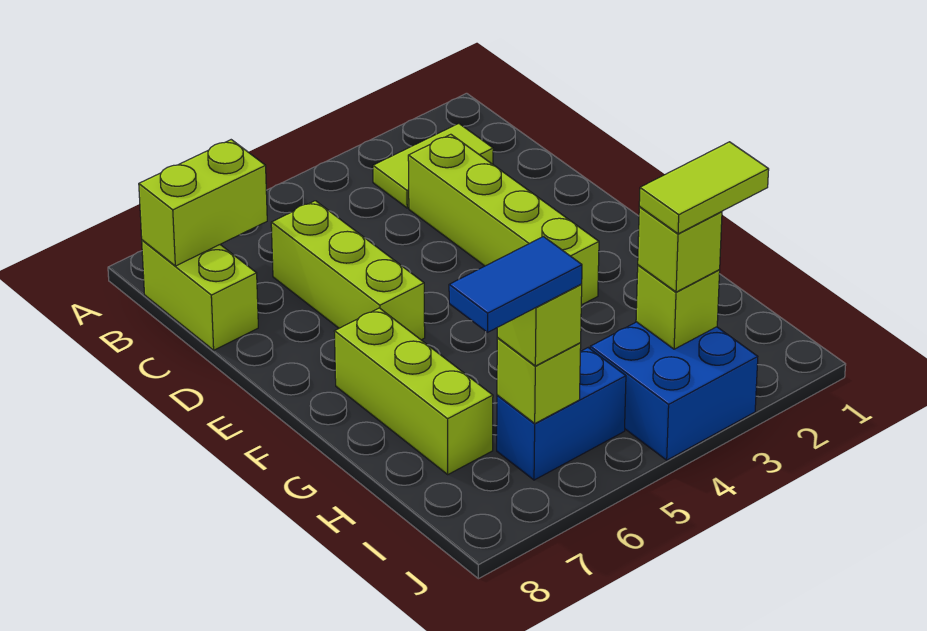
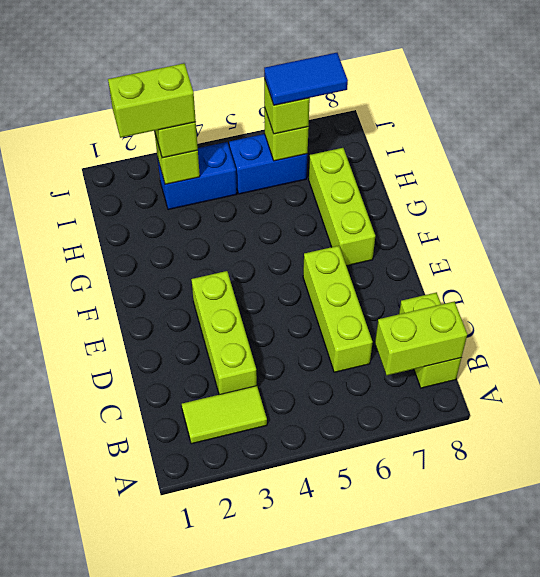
lime brick C3:F3 level 1 -> lime brick C3:E3 level 1
lime tile I2:I3 level 4 -> lime brick I2:I3 level 4
blue brick I3:J4 level 1 -> blue brick I3:I4 level 1

